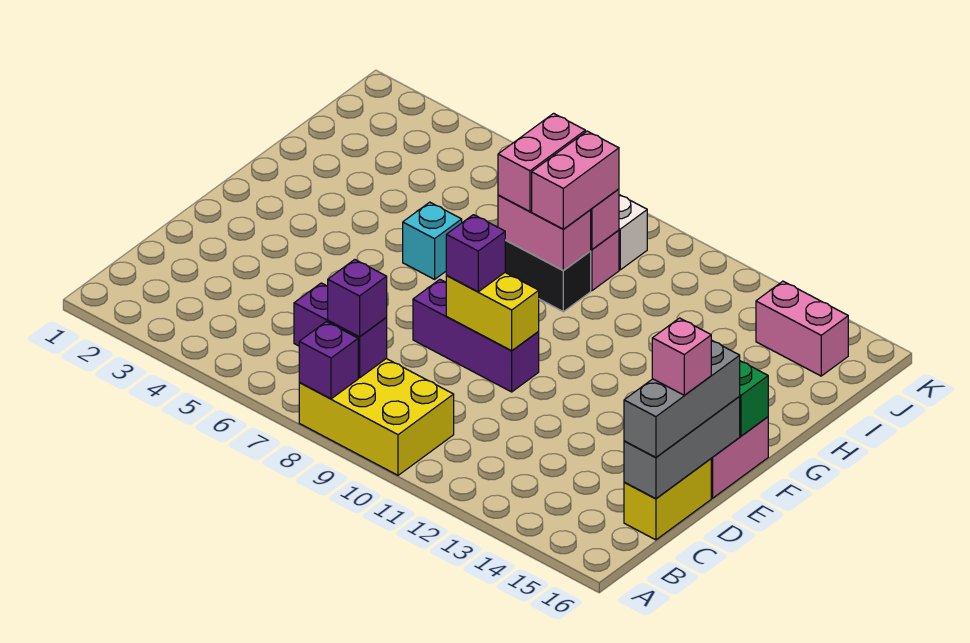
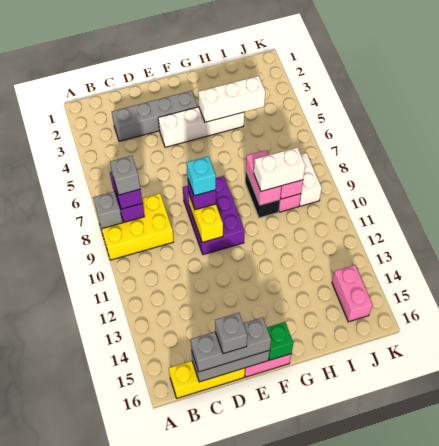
yellow brick A8:B10 level 1 -> yellow brick A8:C9 level 1
purple brick A8 level 2 -> grey brick A8 level 2
none -> grey brick B8 level 4
none -> grey brick C3:F3 level 1
yellow brick C16:D16 level 1 -> yellow brick B16:D16 level 1
pink brick D16 level 4 -> grey brick D16 level 4
none -> white brick E4:H4 level 1
purple brick E8:E10 level 1 -> purple brick E8:F10 level 1
none -> white brick G4:I4 level 2
cyan brick G6 level 1 -> cyan brick E9 level 4
pink brick H8:I8 level 3 -> none
pink brick H9:I9 level 3 -> white brick H9:I9 level 3

